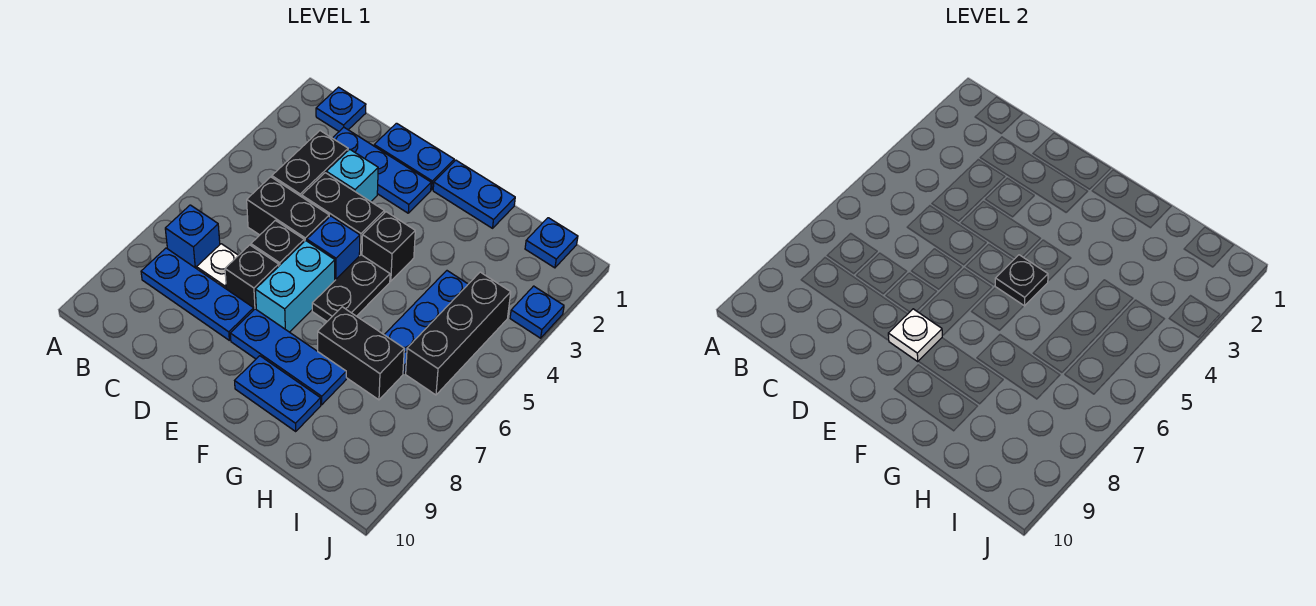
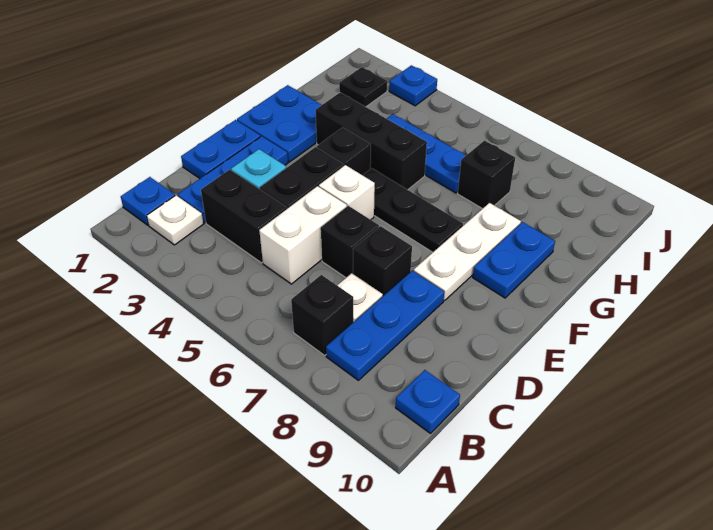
blue brick B7 level 1 -> black brick B7 level 1
black brick C5:D5 level 1 -> white brick C5:D5 level 1
blue brick E5 level 1 -> white brick E5 level 1
cyan brick E6:E7 level 1 -> none
blue plate E8:G8 level 1 -> white plate E8:G8 level 1
white plate E8 level 2 -> white plate B2 level 1
blue plate F1:G1 level 1 -> blue plate F1:G2 level 1
black plate F5:F6 level 1 -> black plate F5:F7 level 1
black plate F5 level 2 -> black plate I2 level 1
black brick G7:H7 level 1 -> black brick H7 level 1
blue plate I1 level 1 -> blue plate B10 level 1
black brick I4:I6 level 1 -> black brick G3:G5 level 1

